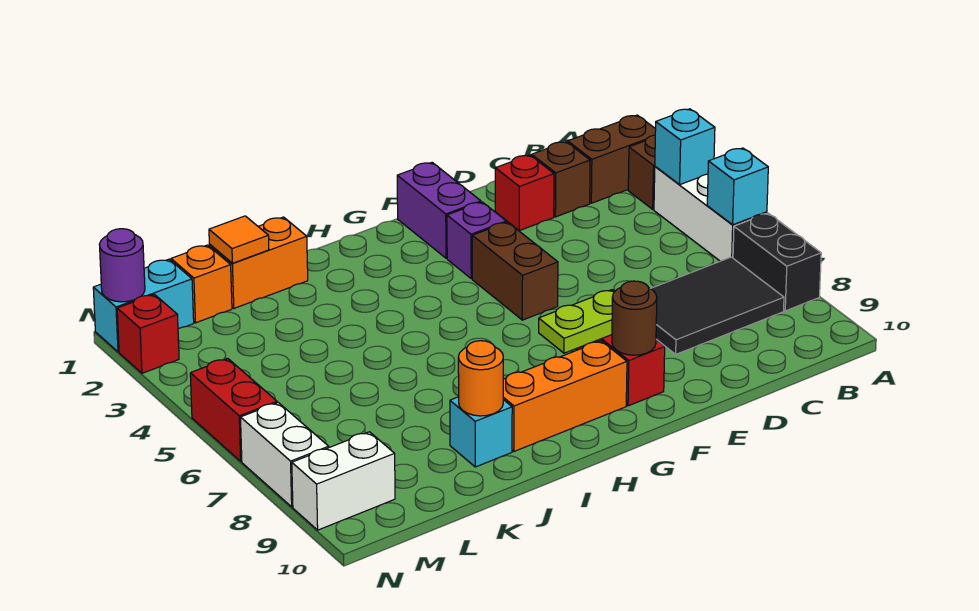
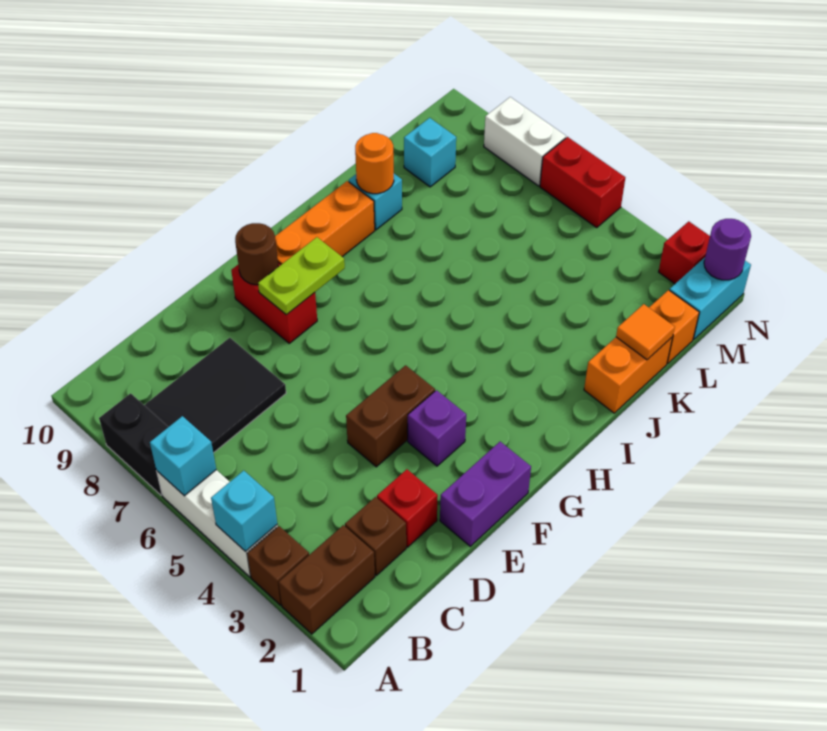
purple brick F1:F2 level 1 -> purple brick E1:F1 level 1
brown brick F4:F5 level 1 -> brown brick E4:F4 level 1
none -> cyan brick L9 level 1
white brick M9:N9 level 1 -> none

